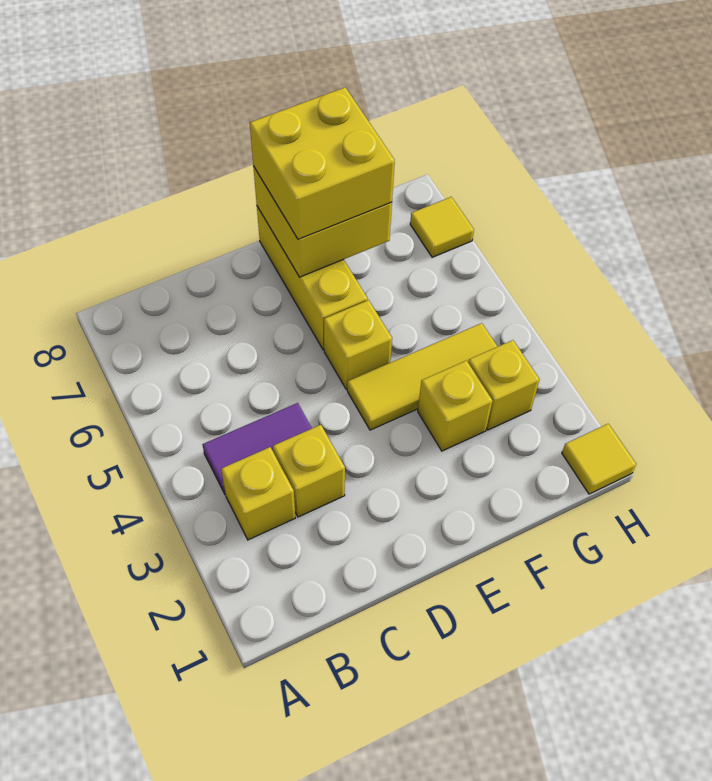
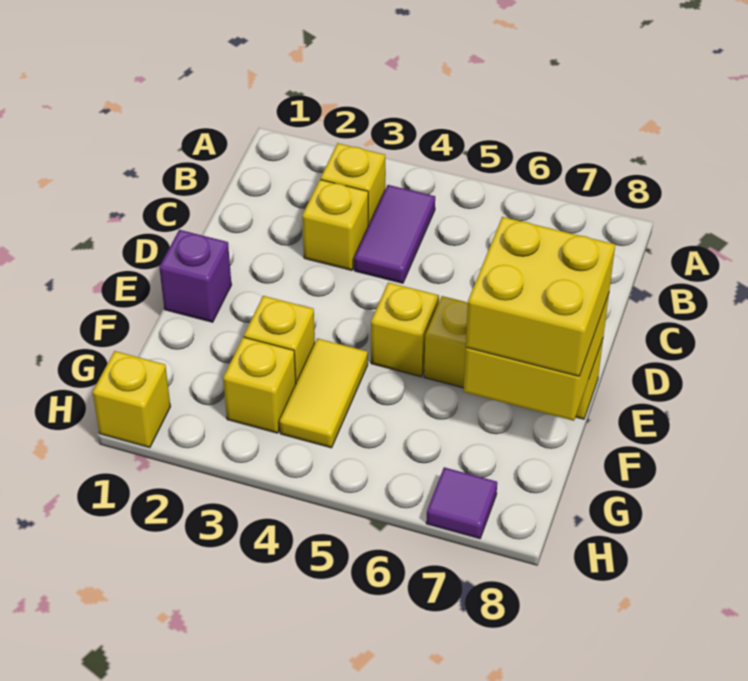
none -> purple brick E1 level 1
yellow tile E4:G4 level 1 -> yellow tile F4:G4 level 1
yellow tile H1 level 1 -> yellow brick H1 level 1
yellow tile H7 level 1 -> purple tile H7 level 1

